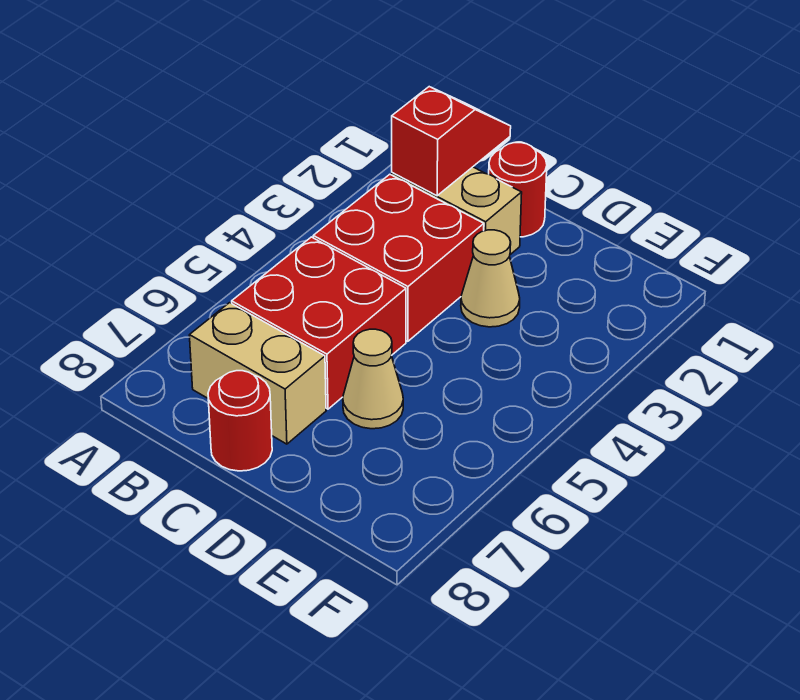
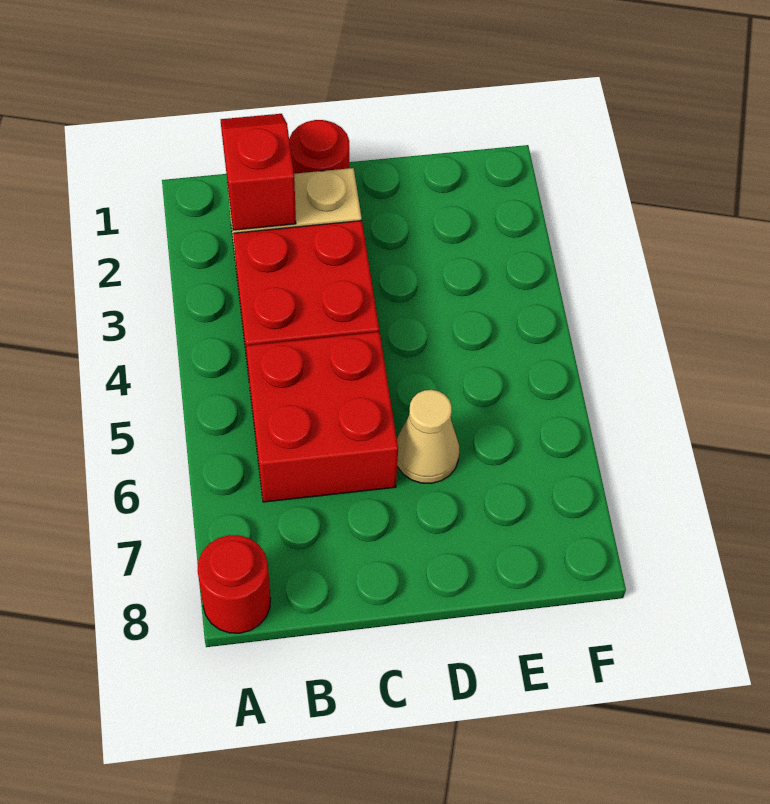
tan brick B7:C7 level 1 -> none
red round brick C8 level 1 -> red round brick A8 level 1
tan cone D3 level 1 -> none

